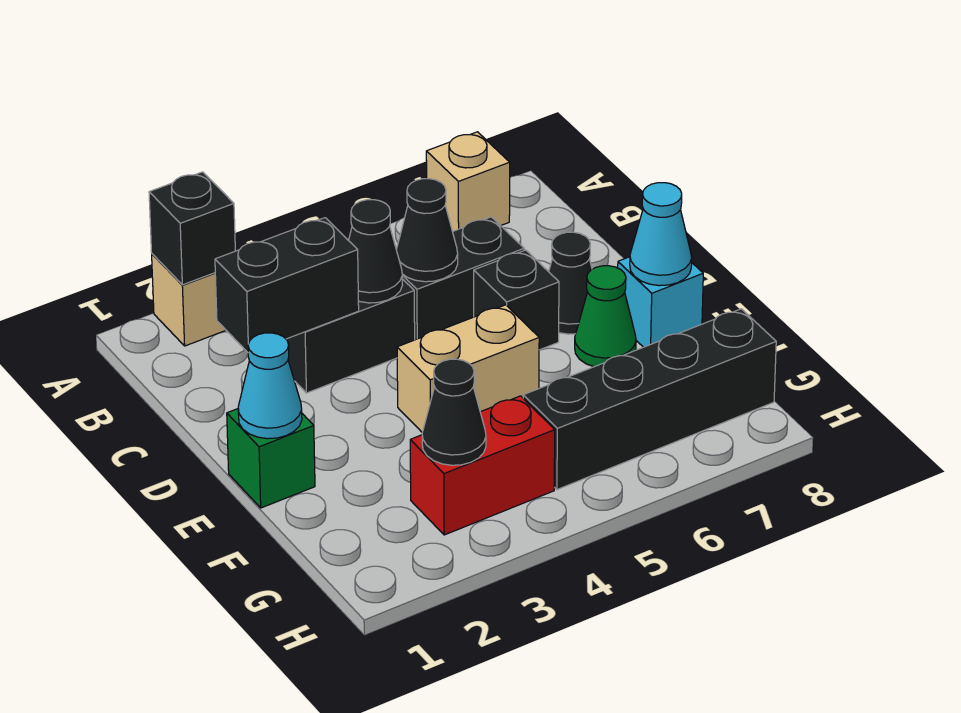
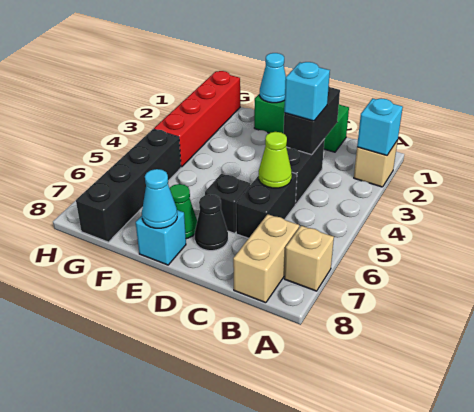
black brick A2 level 2 -> cyan brick A2 level 2
none -> cyan brick C3 level 3
black cone C4 level 2 -> none
black cone C5 level 2 -> lime cone C5 level 2
green brick E1 level 1 -> green brick C1:E1 level 1
tan brick E4:E5 level 1 -> tan brick B7:B8 level 1
red brick G3:G4 level 1 -> red brick G1:G4 level 1
black cone G3 level 2 -> none

